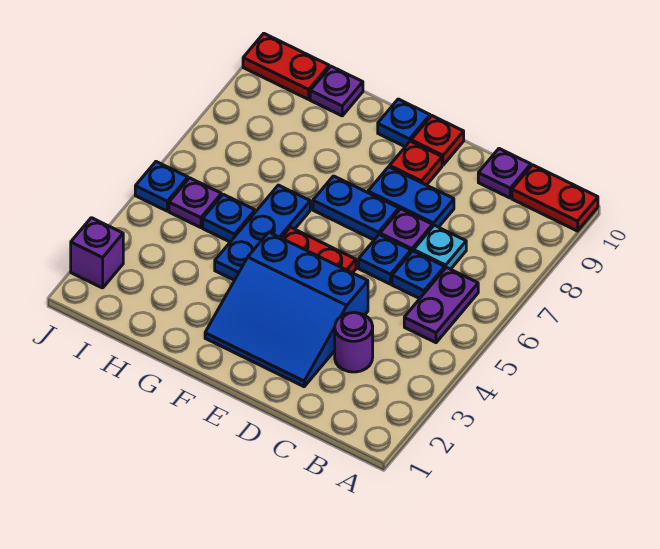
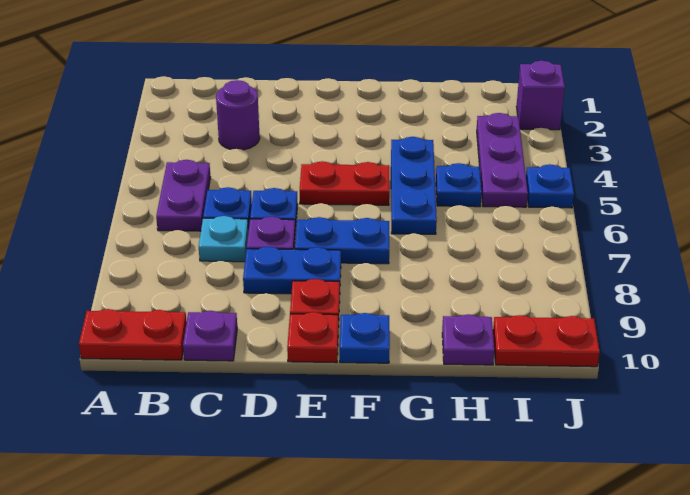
blue slope D2:F4 level 1 top 4 -> none
purple plate I5 level 1 -> purple plate I3:I5 level 1

